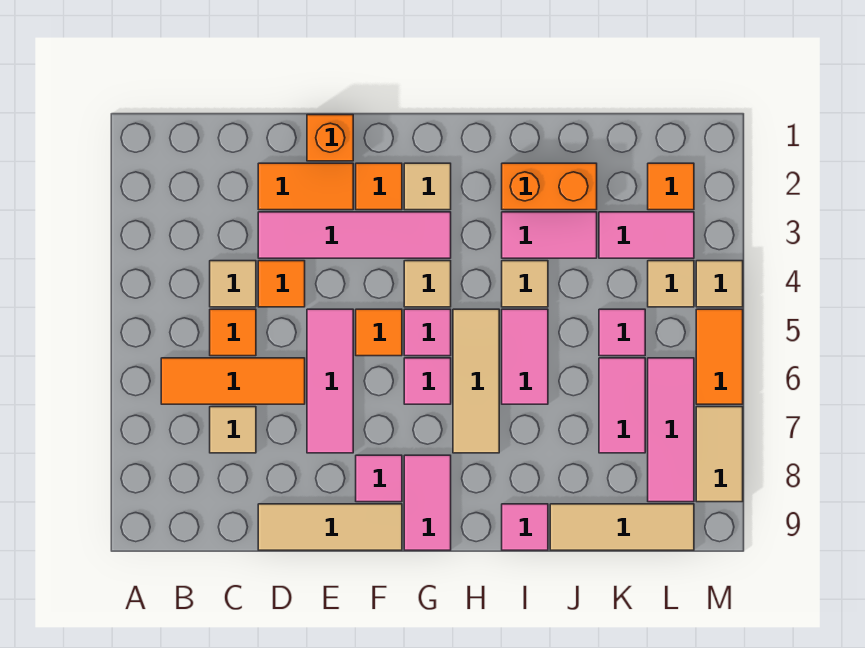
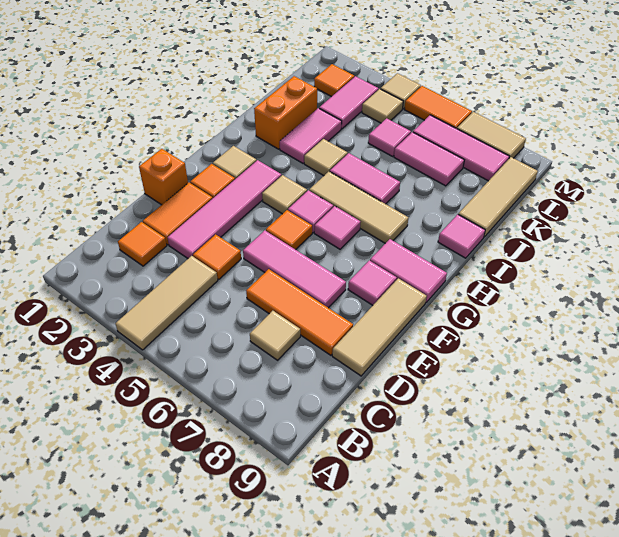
orange tile B6:D6 level 1 -> orange tile D6:D8 level 1
tan tile C4 level 1 -> tan tile A4:C4 level 1
orange tile C5 level 1 -> orange tile C2 level 1

